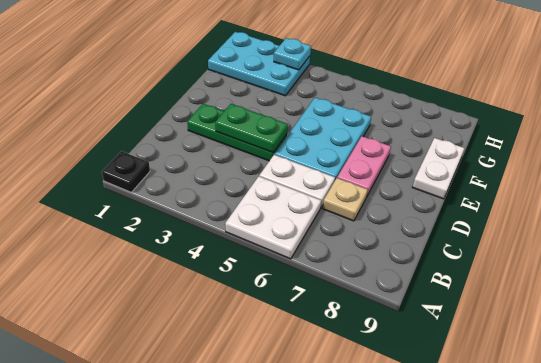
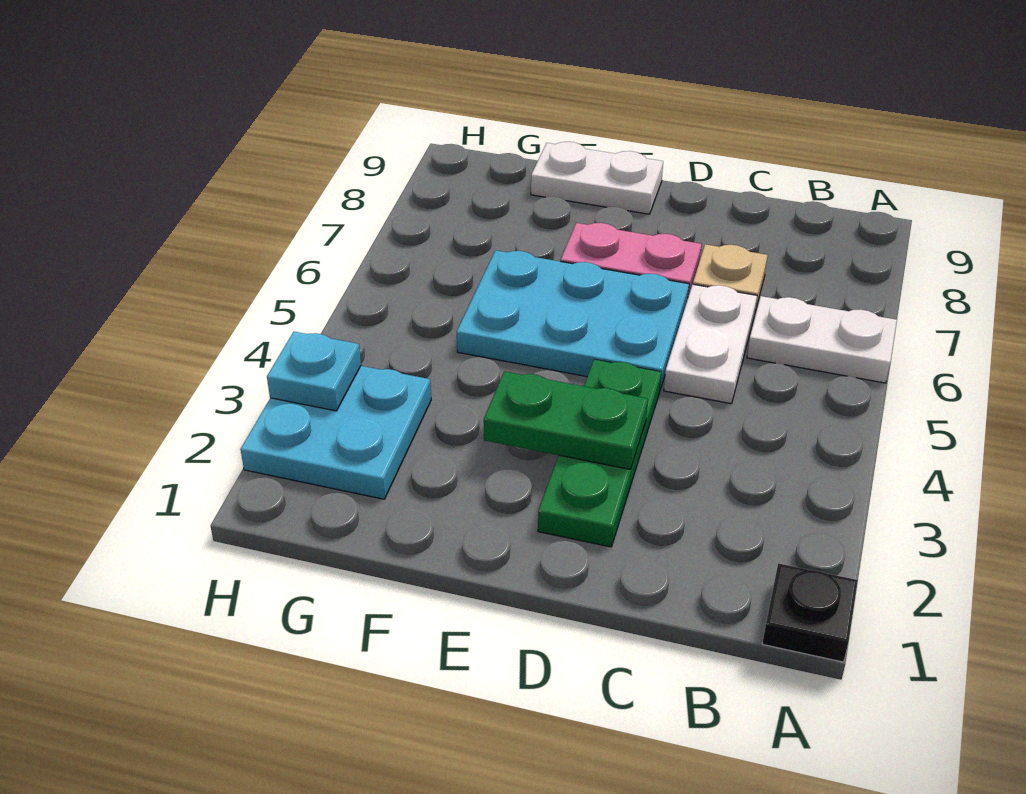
white plate A5:B6 level 1 -> white plate A6:B6 level 1
green plate D3:D4 level 2 -> green plate D3:E3 level 2
cyan plate G1:H3 level 1 -> cyan plate G2:H3 level 1

